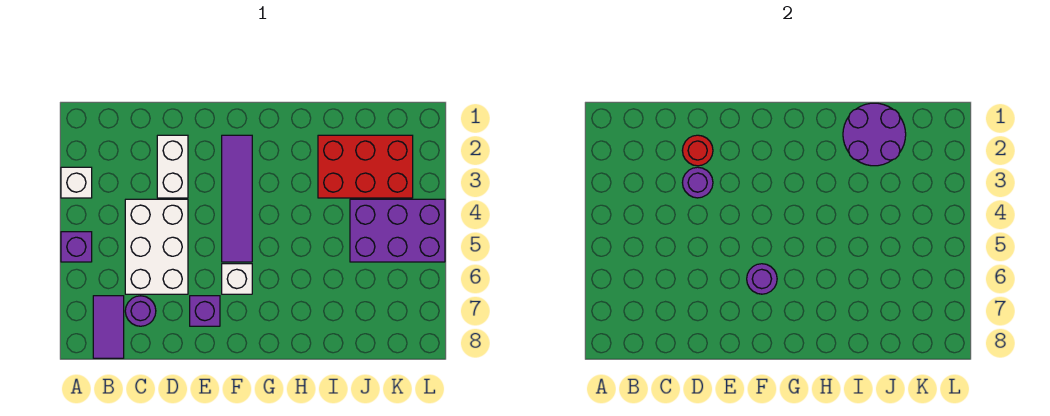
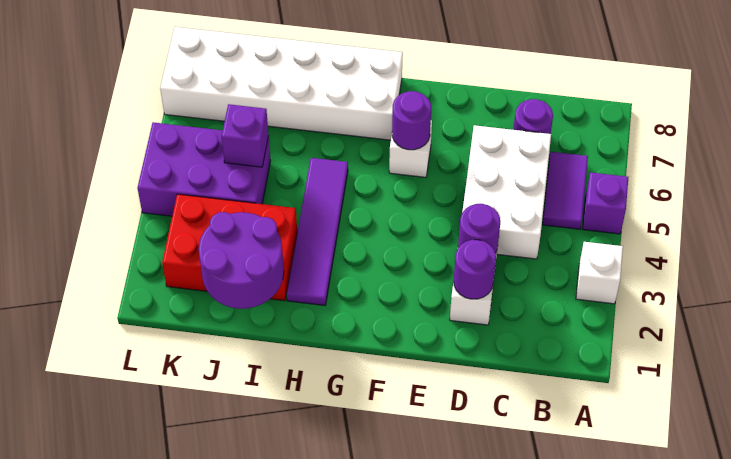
purple tile B7:B8 level 1 -> purple tile B5:B6 level 1
red round brick D2 level 2 -> purple round brick D2 level 2
purple brick E7 level 1 -> purple brick J5 level 2
purple tile F2:F5 level 1 -> purple tile H2:H5 level 1
none -> white brick G7:L8 level 1

